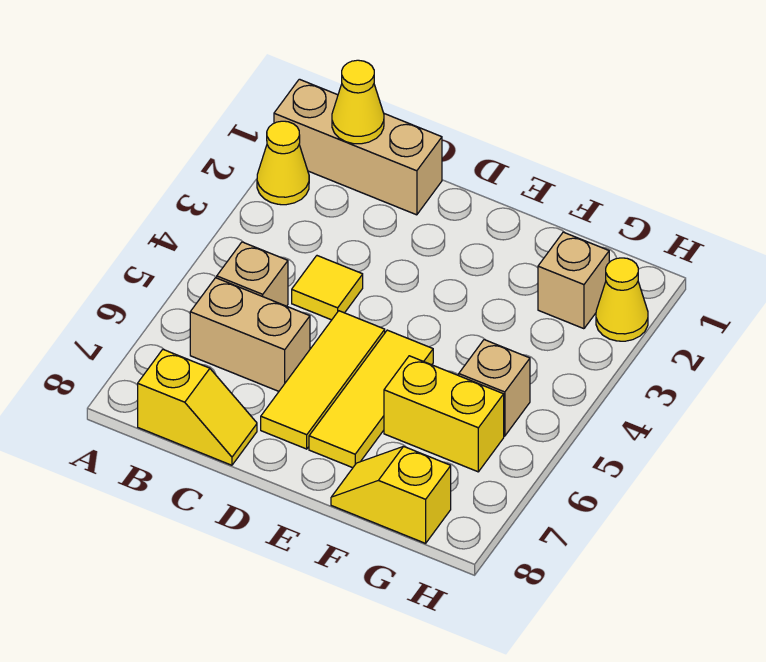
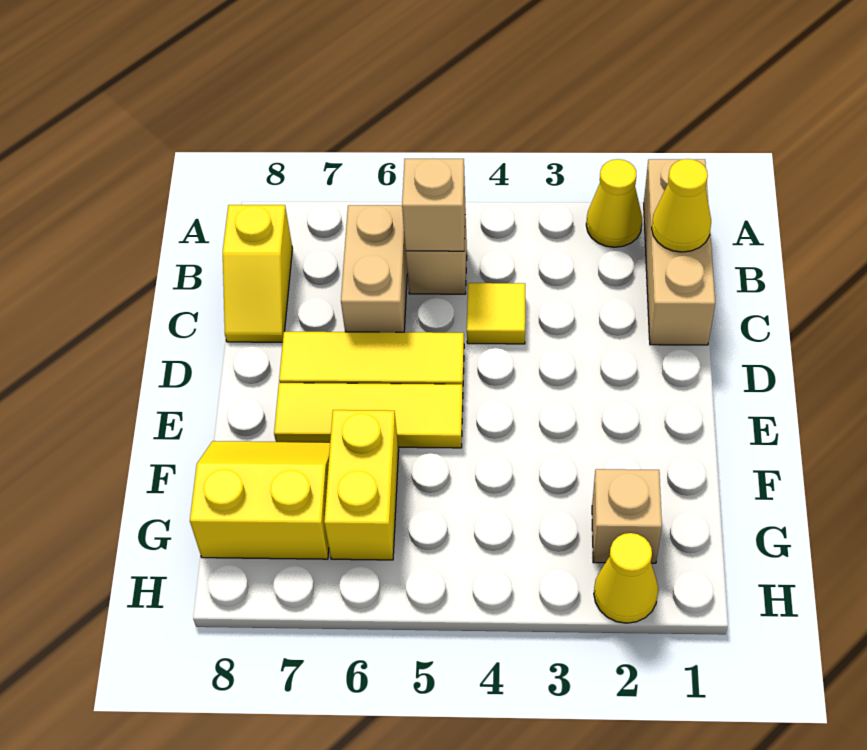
yellow slope F8:G8 level 1 top G -> yellow slope F7:G8 level 1 top G
tan brick G5 level 1 -> tan brick B5 level 2

